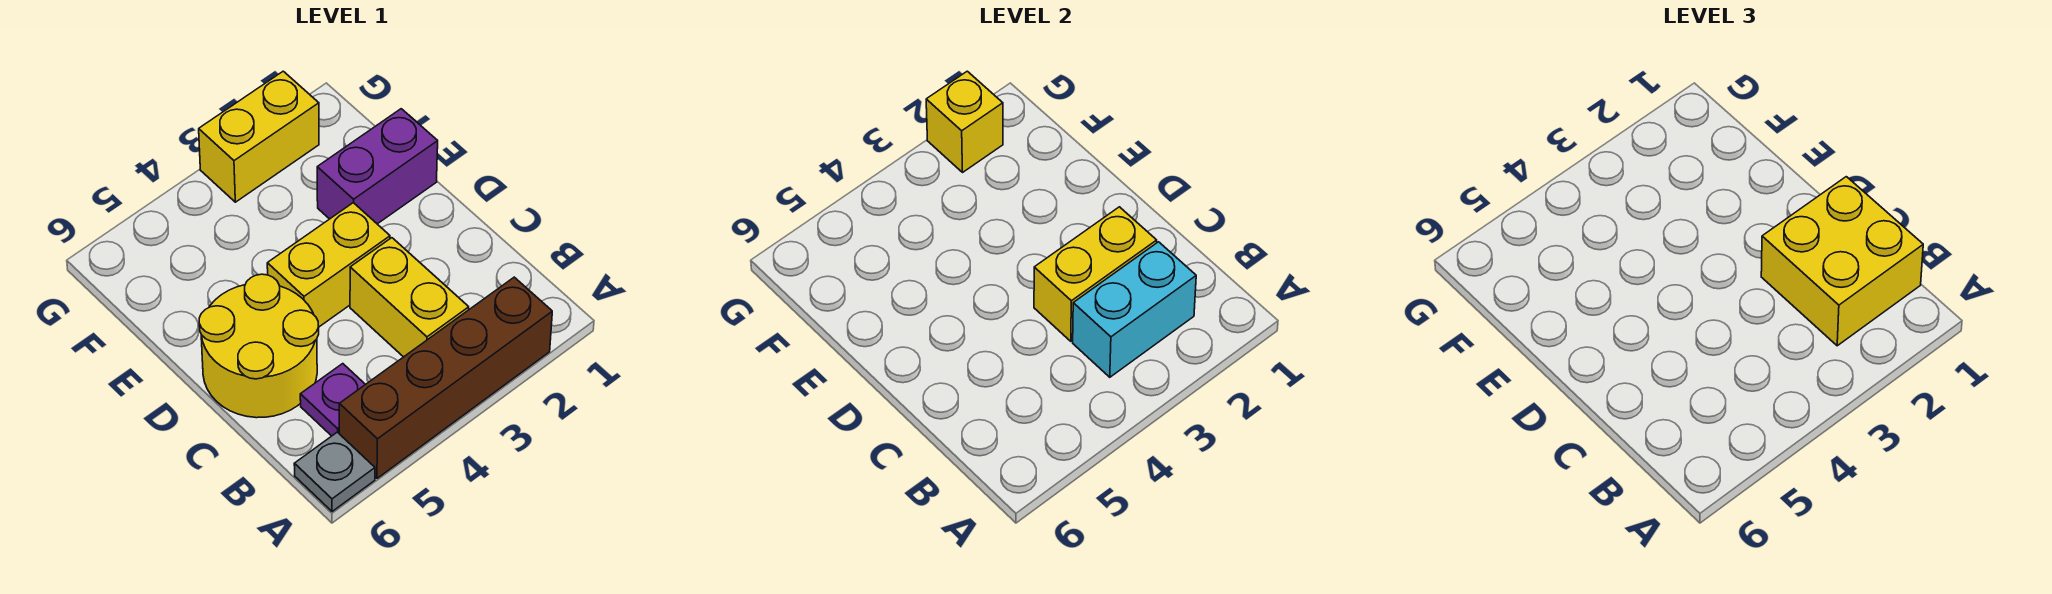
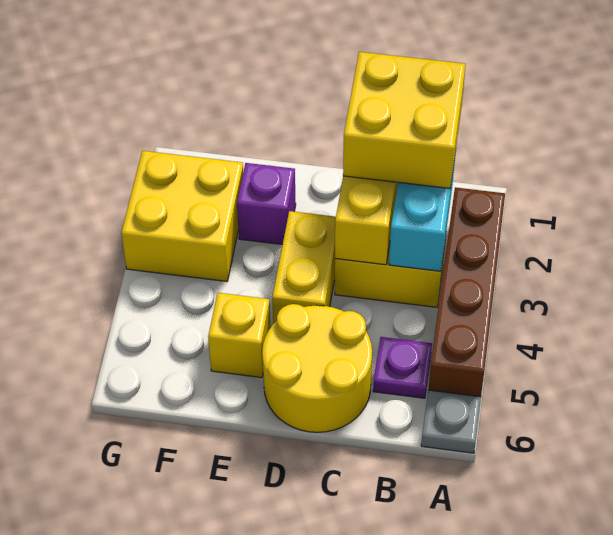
purple brick E1:E2 level 1 -> purple brick E2 level 1
yellow brick G2:G3 level 1 -> yellow brick F2:G3 level 1
yellow brick G2 level 2 -> yellow brick E5 level 1

